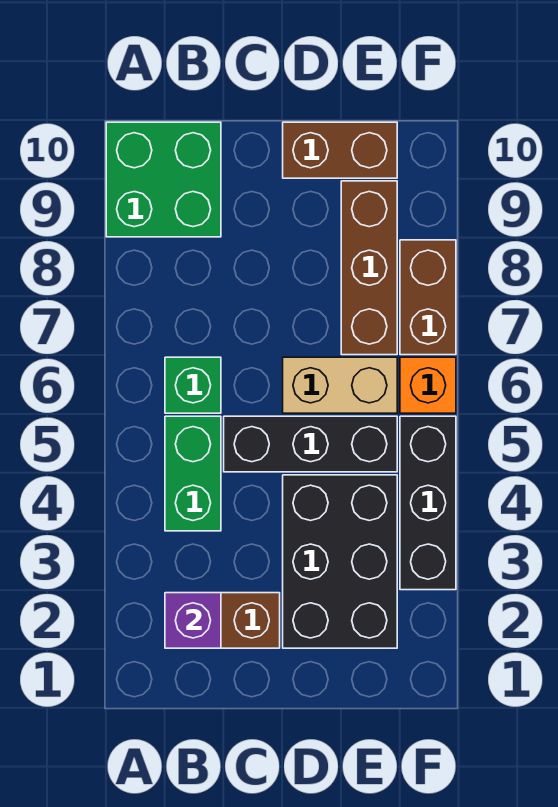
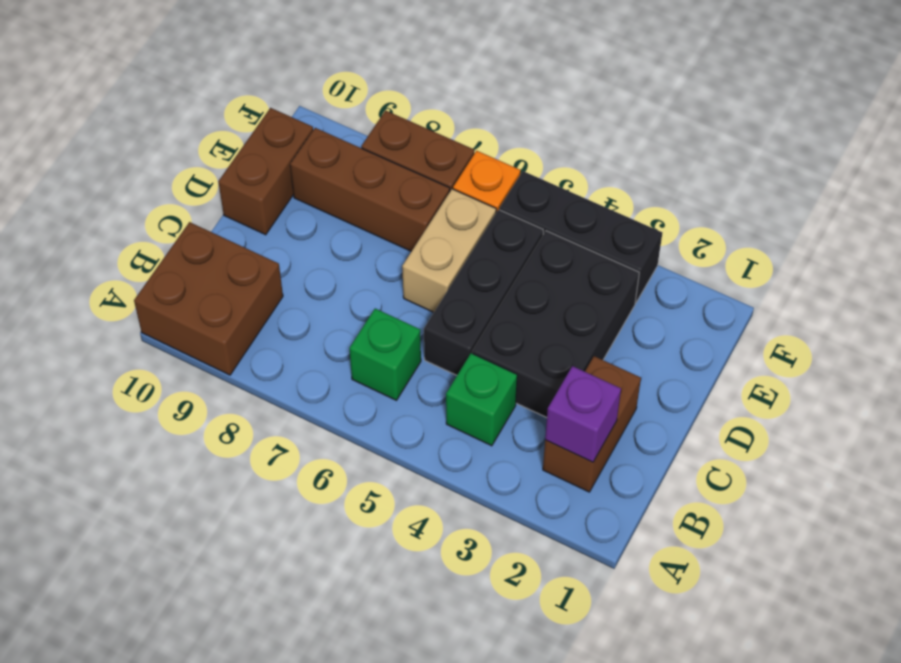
green brick A9:B10 level 1 -> brown brick A9:B10 level 1
green brick B4:B5 level 1 -> green brick B4 level 1
black brick D2:E4 level 1 -> black brick C3:E4 level 1

